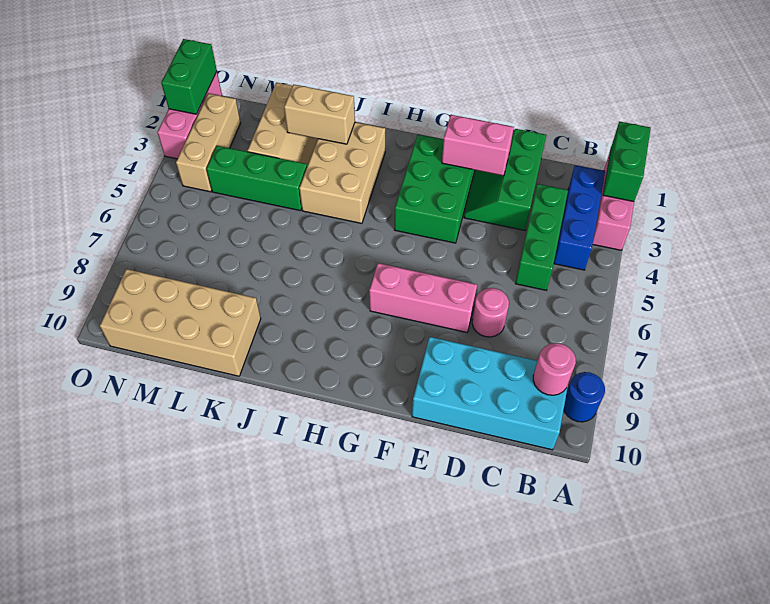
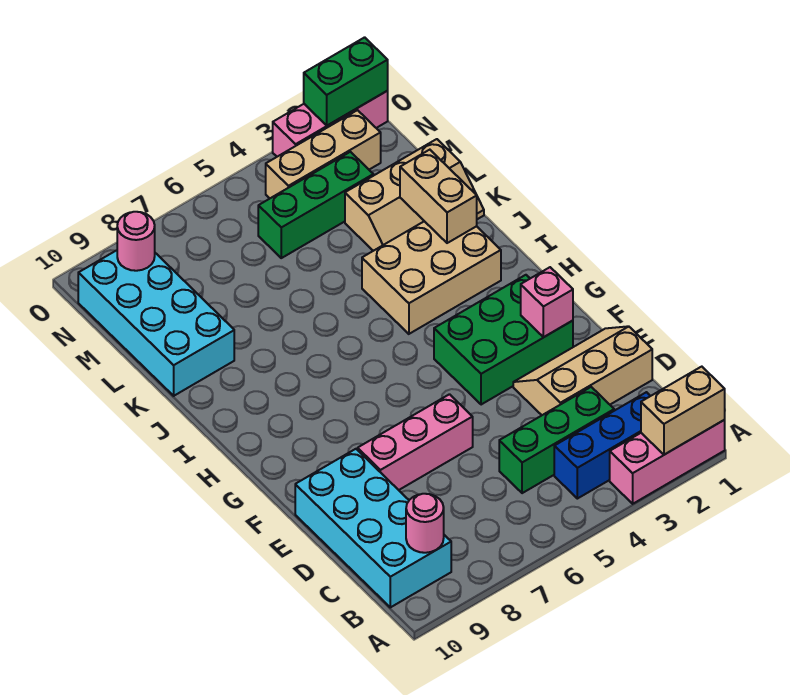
green brick A1:A2 level 2 -> tan brick A1:A2 level 2
blue round brick A9 level 1 -> none
green slope D1:E3 level 1 top D -> tan slope D1:E3 level 1 top D
pink round brick D7 level 1 -> pink round brick N9 level 2
pink brick E2:F2 level 2 -> pink brick F2 level 2
pink brick E7:G7 level 1 -> pink brick E6:E8 level 1
green brick K4:M4 level 1 -> green brick M3:M5 level 1
tan brick K9:N10 level 1 -> cyan brick K9:N10 level 1

